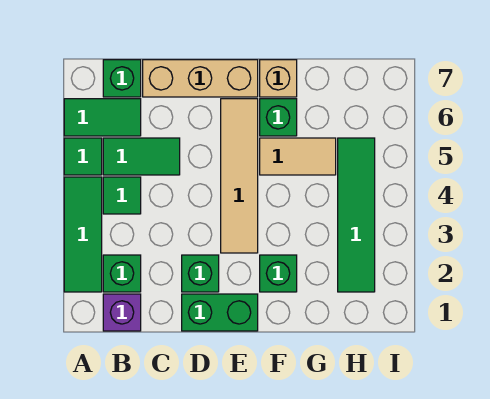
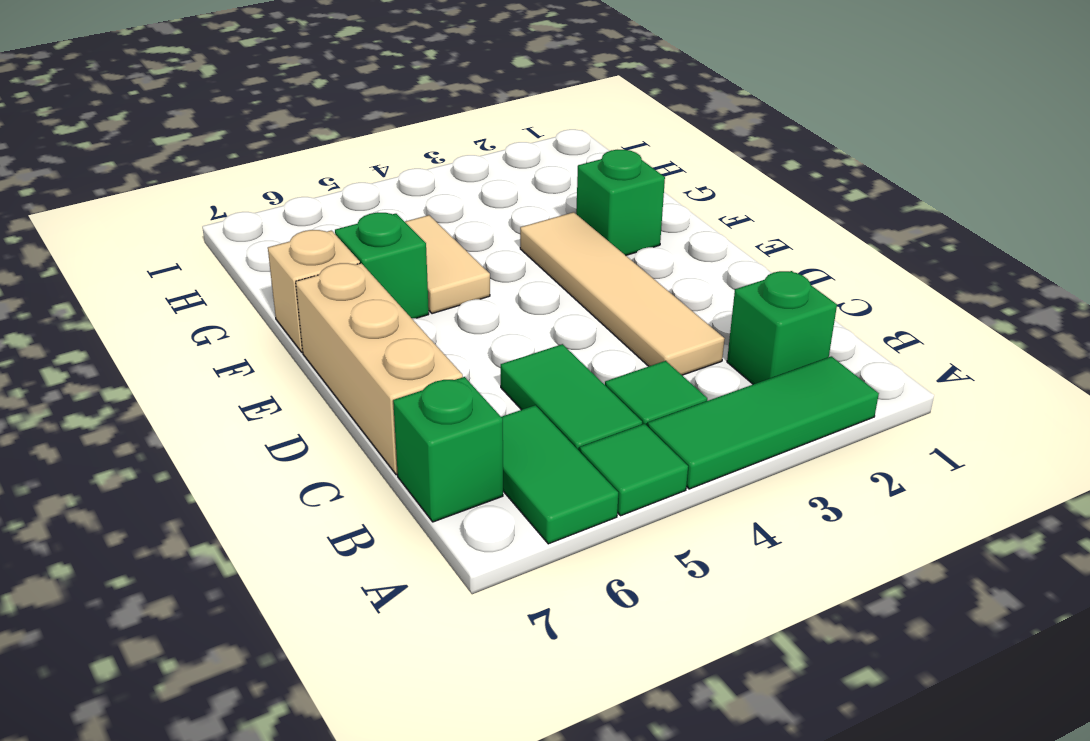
purple brick B1 level 1 -> none
green brick D1:E1 level 1 -> none
green brick D2 level 1 -> none
tan tile E3:E6 level 1 -> tan tile C3:F3 level 1
green tile H2:H5 level 1 -> none

